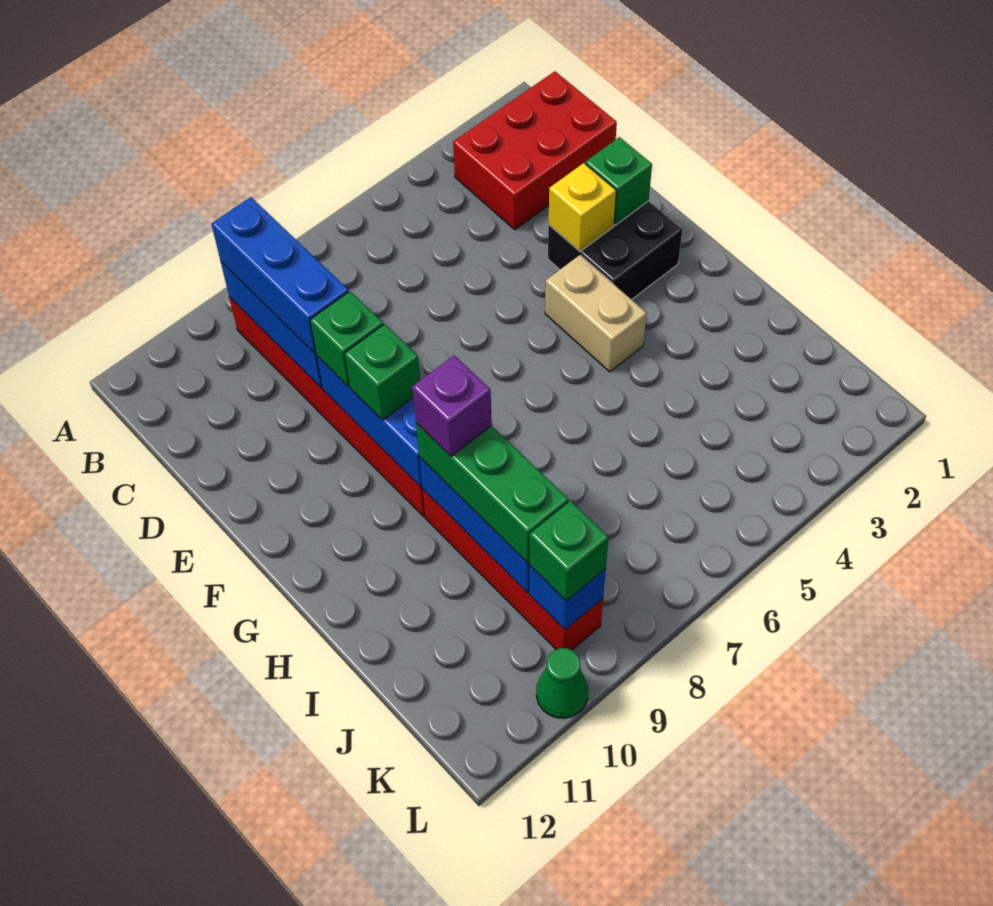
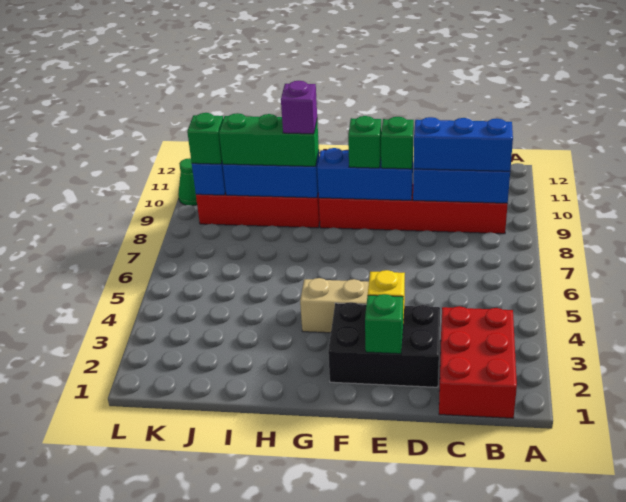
black brick E2:F3 level 1 -> black brick D2:F3 level 1

